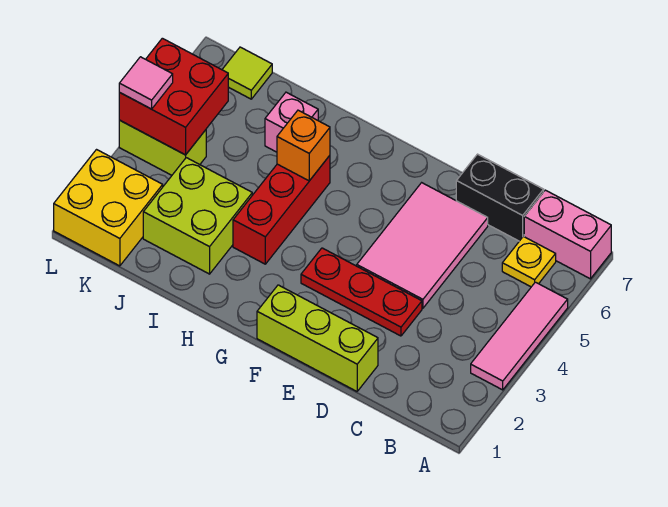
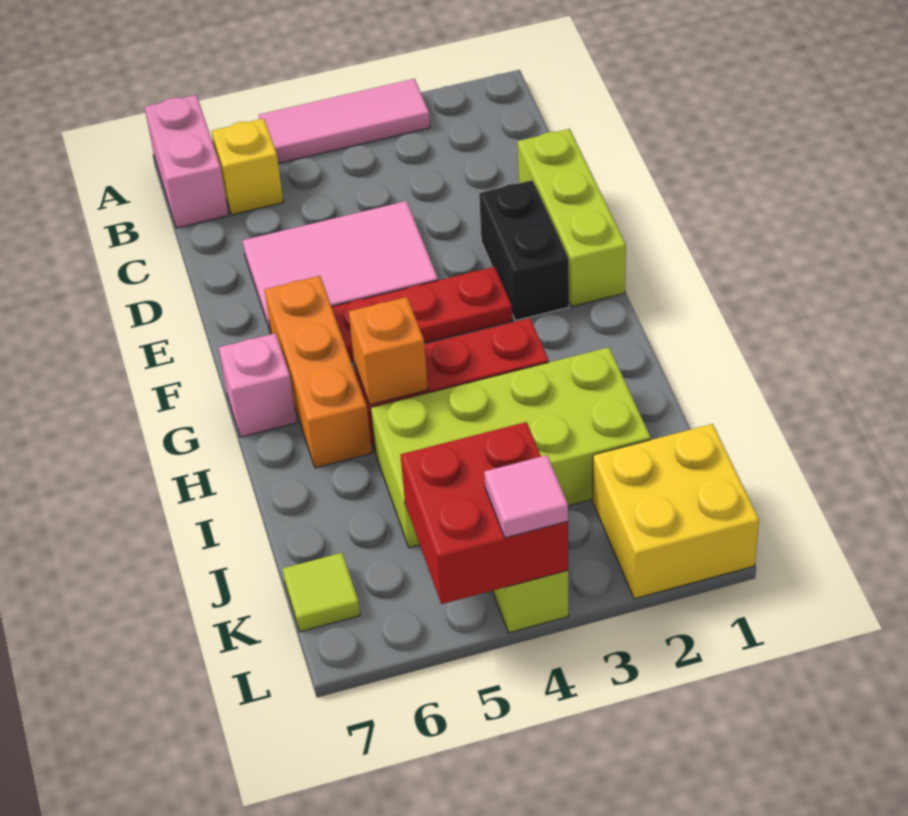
yellow plate B6 level 1 -> yellow brick B6 level 1
black brick C7:D7 level 1 -> black brick E2:F2 level 1
red plate D3:F3 level 1 -> red plate F3:F5 level 1
none -> orange brick F6:H6 level 1
lime brick I2:J3 level 1 -> lime brick I2:J5 level 1
pink brick I6 level 1 -> pink brick G7 level 1

